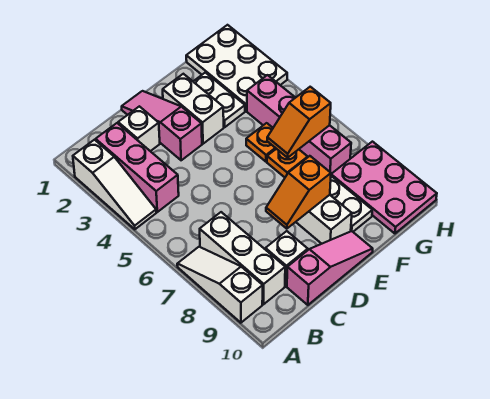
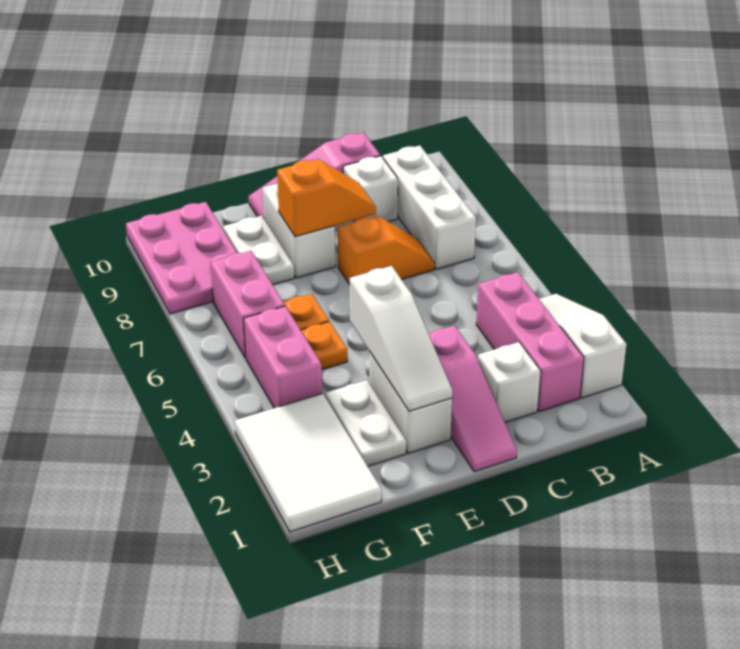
white slope A7:A9 level 1 top 9 -> white slope E2:E4 level 2 top 4
orange slope F6:G6 level 2 top G -> orange slope C7:D7 level 1 top D
white plate G1:H3 level 1 -> white tile G1:H3 level 1

